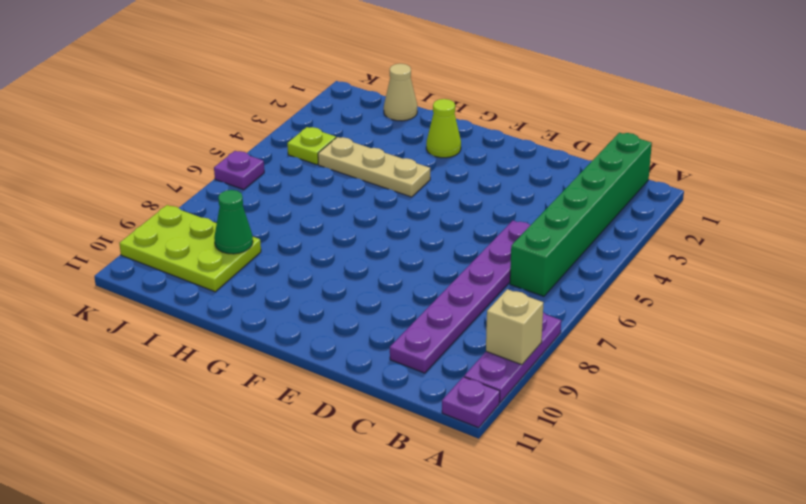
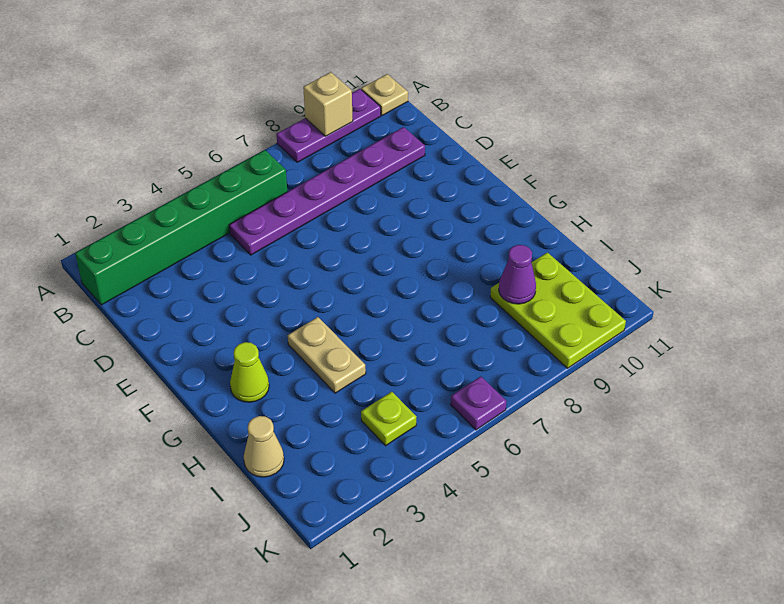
purple plate A11 level 1 -> tan plate A11 level 1
tan plate G4:I4 level 1 -> tan plate G4:H4 level 1
green cone I9 level 2 -> purple cone I9 level 2

